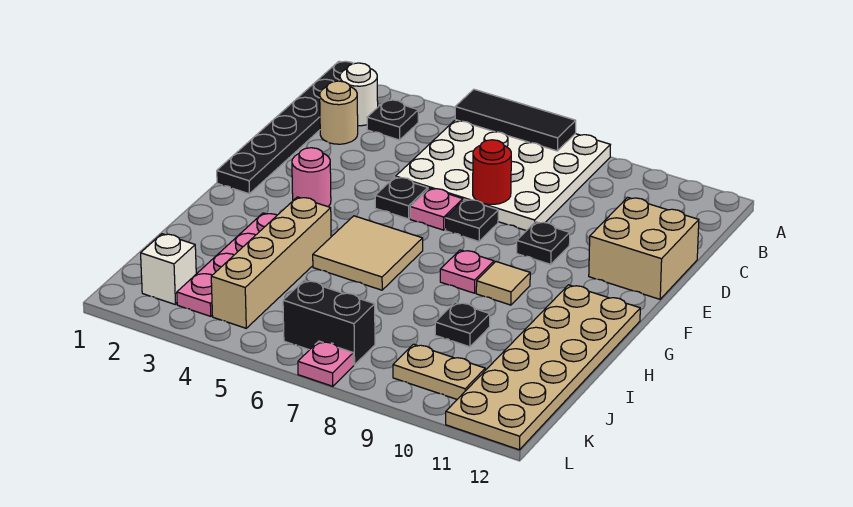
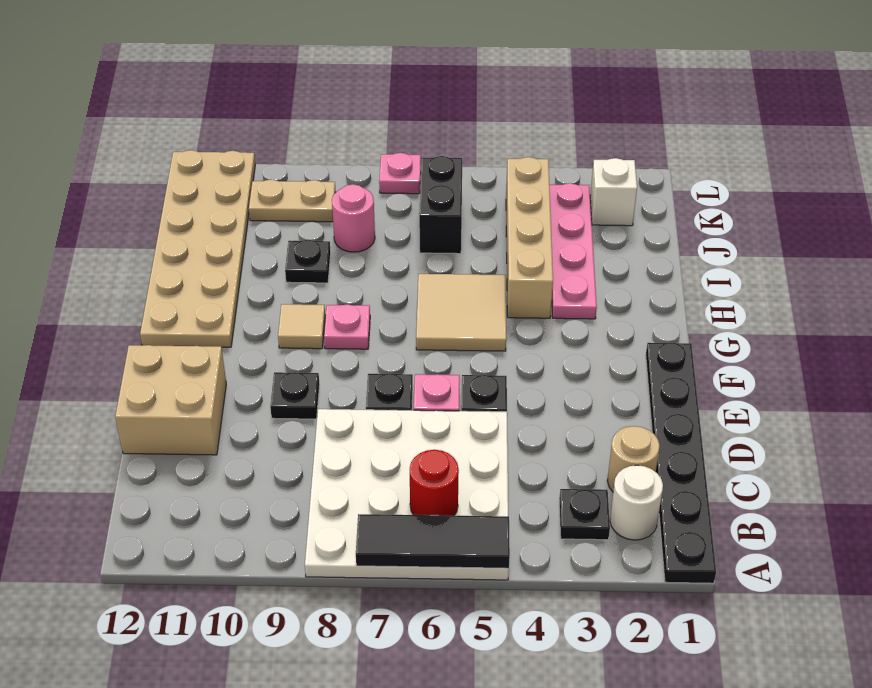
red round brick D7 level 2 -> red round brick B6 level 2
pink round brick F3 level 1 -> pink round brick J8 level 1
black brick K6:K7 level 1 -> black brick J6:K6 level 1

